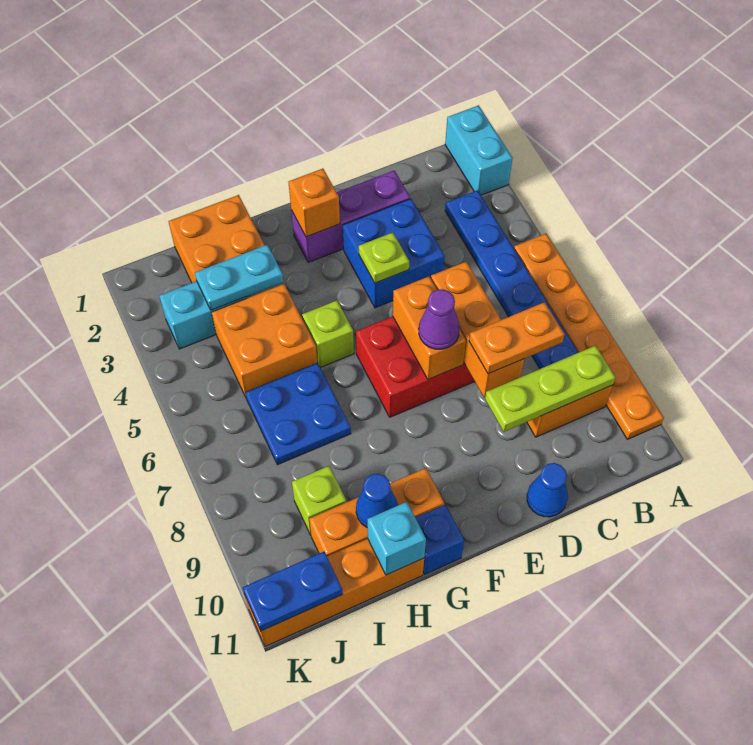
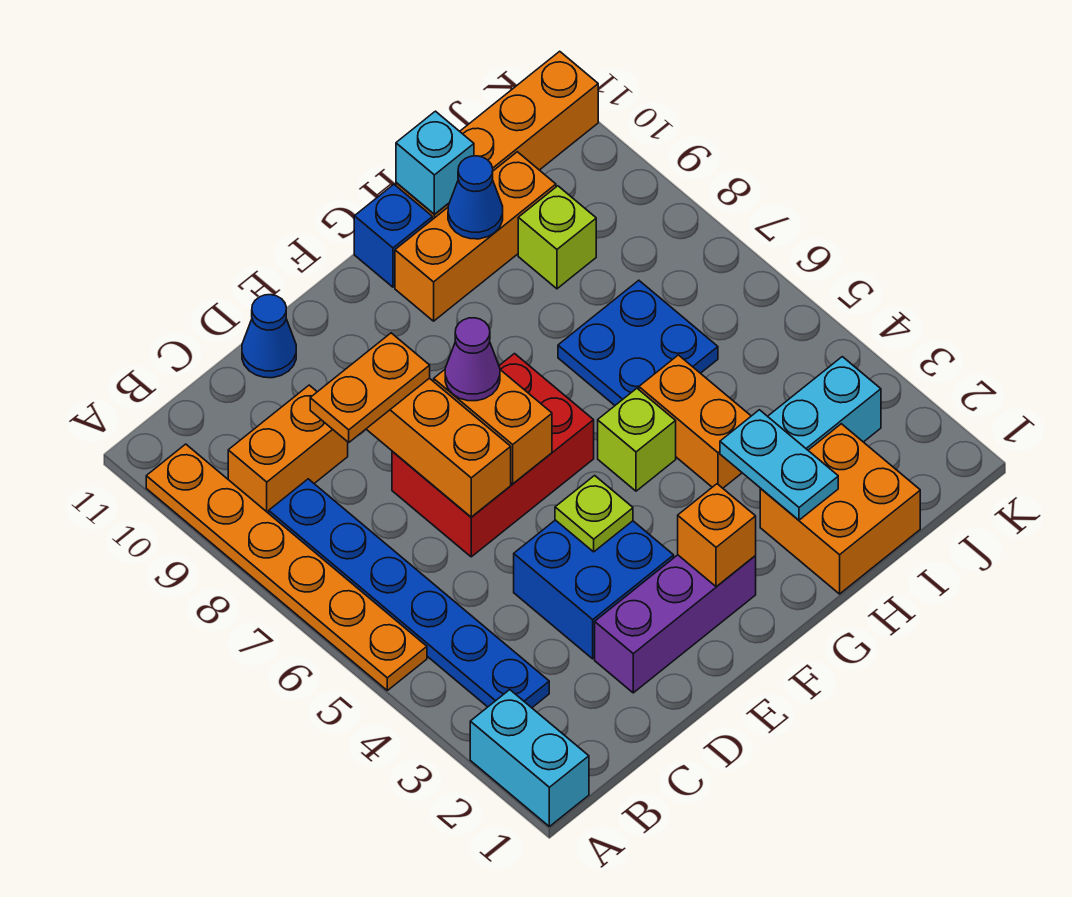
lime plate B9:D9 level 2 -> none
cyan plate H3:I3 level 2 -> cyan plate H2:H3 level 2
orange brick H4:I5 level 1 -> orange brick H4:H5 level 1
blue plate J11:K11 level 2 -> none

